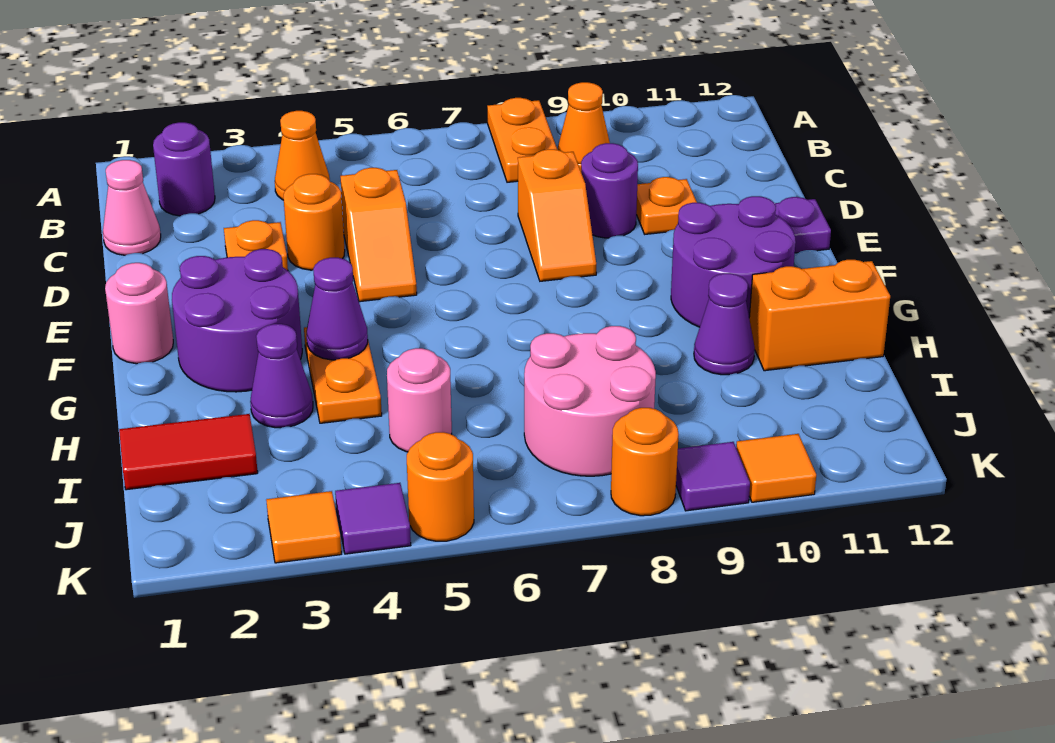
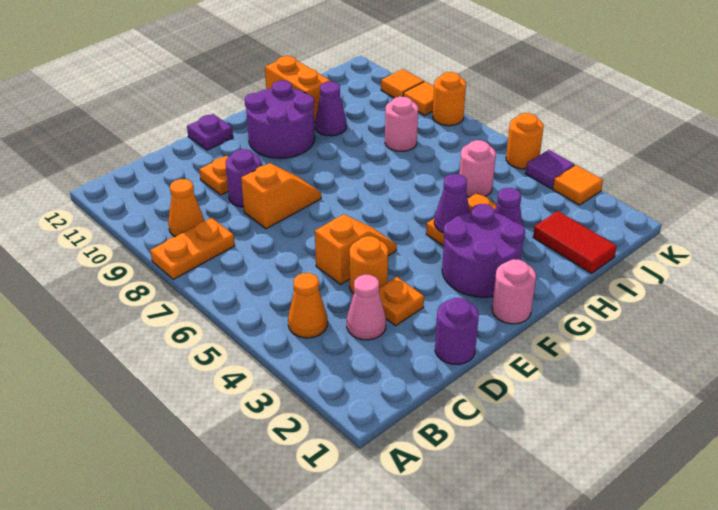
purple round brick B2 level 1 -> purple round brick D1 level 1
pink cone C1 level 1 -> pink cone C3 level 1
pink round brick I7:J8 level 1 -> pink round brick I8 level 1
purple tile K9 level 1 -> orange tile K9 level 1

